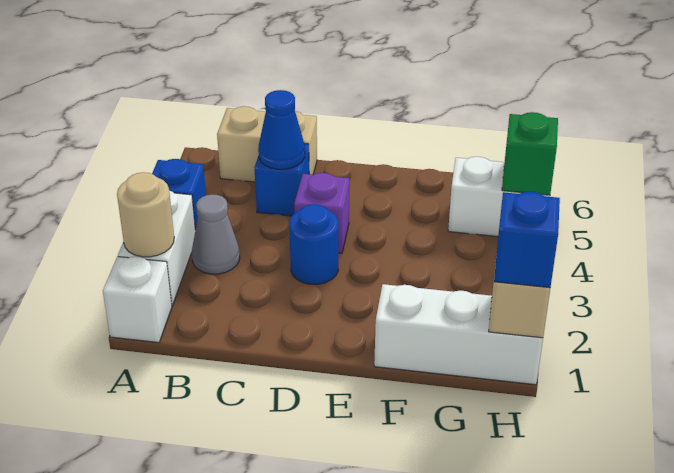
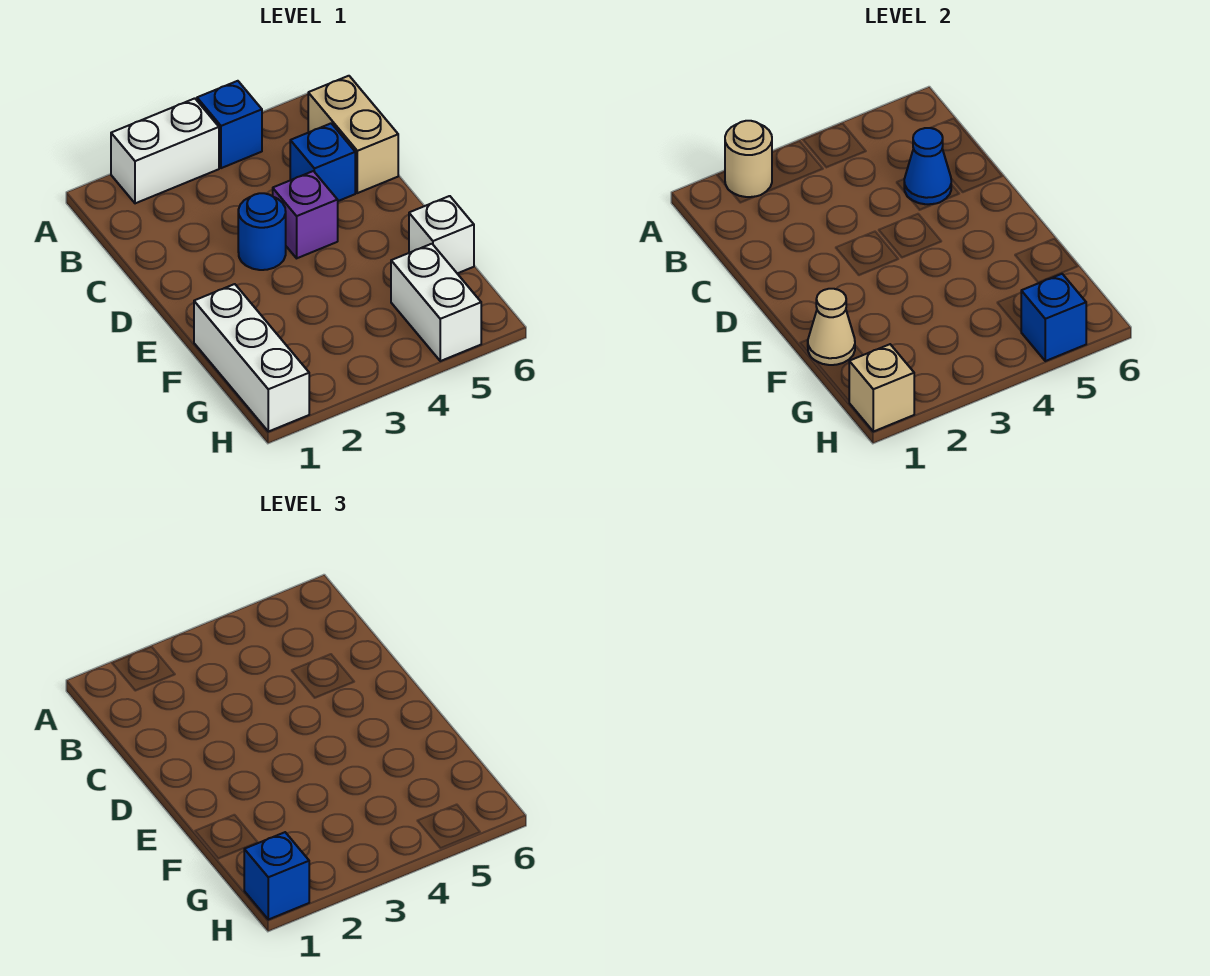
white brick A1 level 1 -> white brick F6 level 1
grey cone B3 level 1 -> none
none -> tan cone F1 level 2
green brick H5 level 2 -> blue brick H5 level 2

